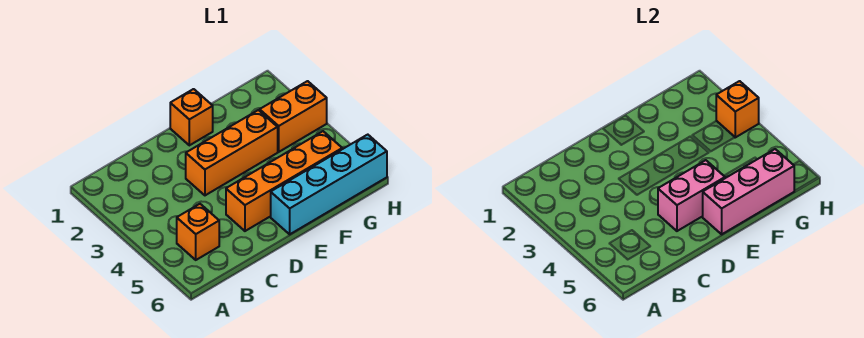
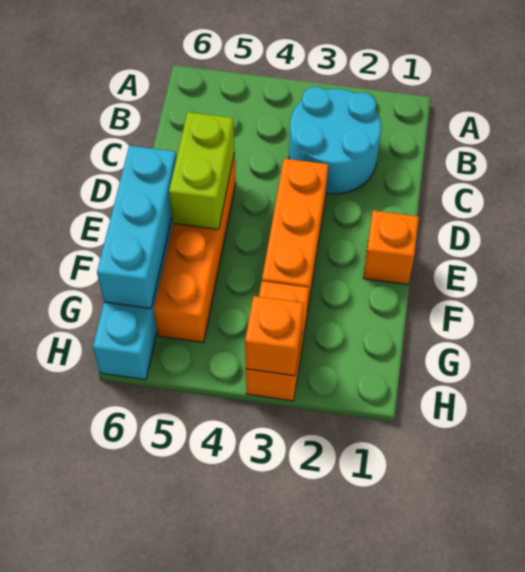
none -> cyan round brick B2:C3 level 1
orange brick B5 level 1 -> none
pink brick D5:E5 level 2 -> lime brick D5:E5 level 2
pink brick E6:G6 level 2 -> cyan brick E6:G6 level 2

